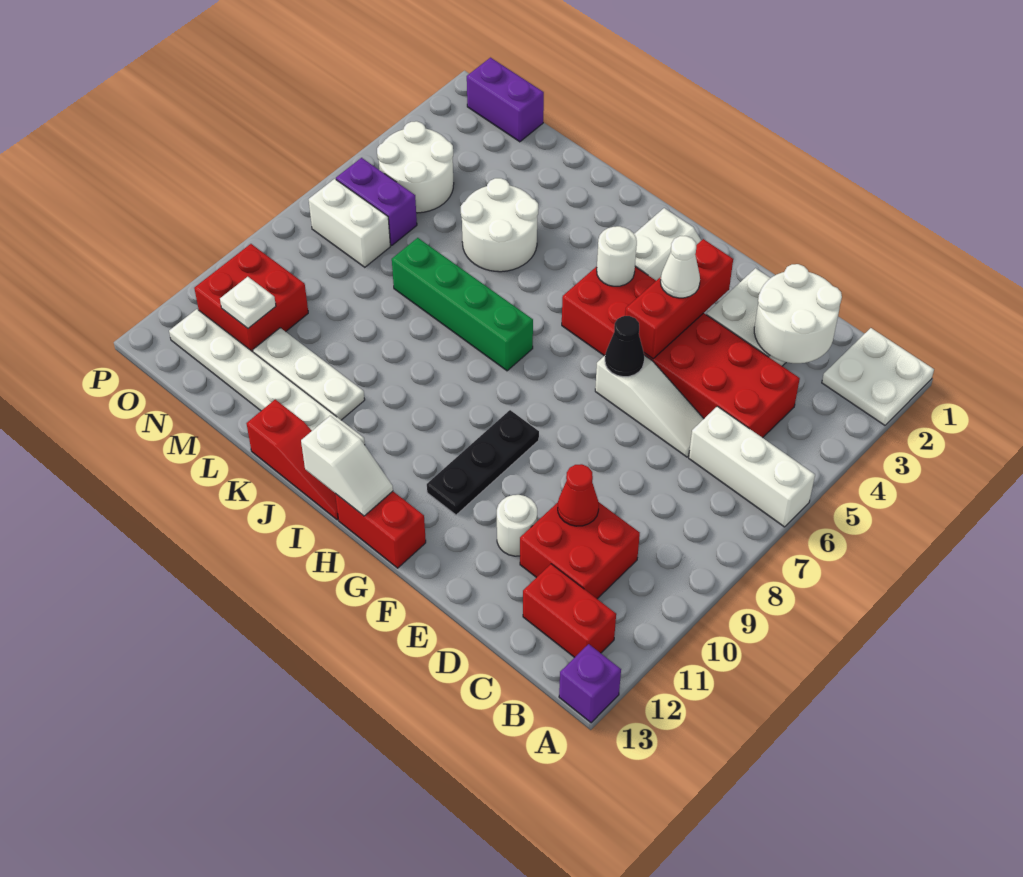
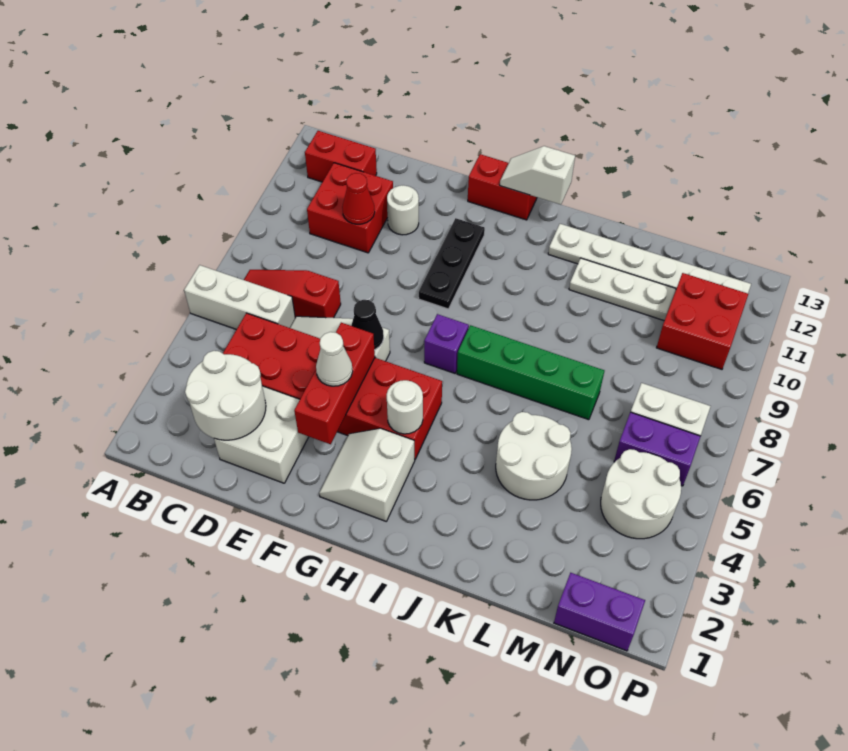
white plate A1:B2 level 1 -> none
purple brick A13 level 1 -> purple brick H7 level 1
red slope I13:K13 level 1 top K -> red slope B7:D7 level 1 top D
white plate N11 level 2 -> none

